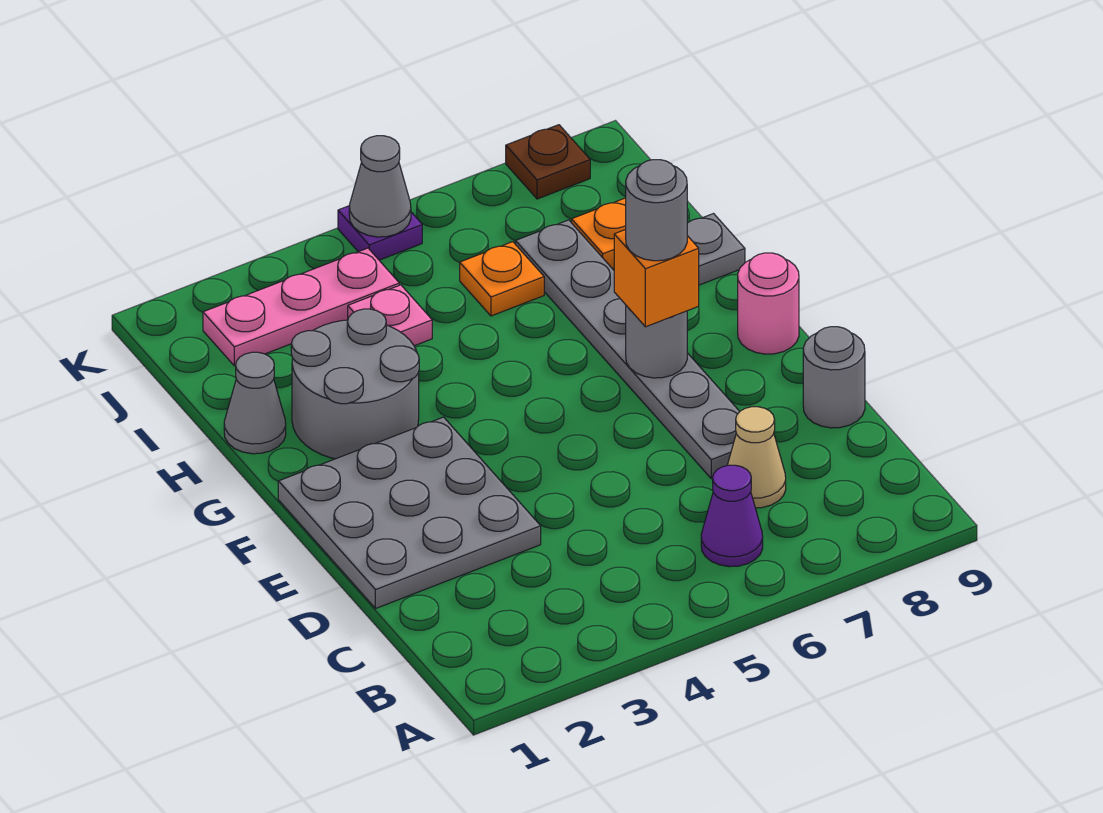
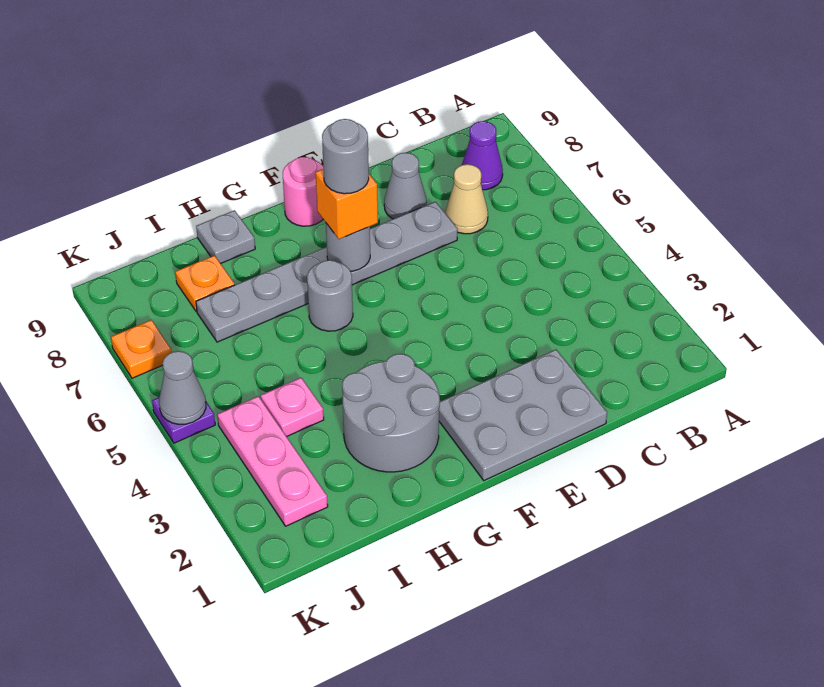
purple cone B6 level 1 -> purple cone B8 level 1
grey plate D1:F3 level 1 -> grey plate D1:F2 level 1
grey round brick D9 level 1 -> grey round brick G6 level 1
grey cone H1 level 1 -> grey cone D8 level 1
orange plate I6 level 1 -> orange plate K7 level 1
brown plate K8 level 1 -> none

